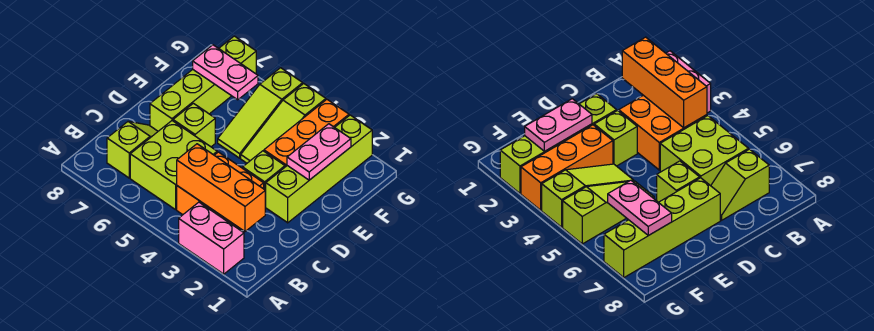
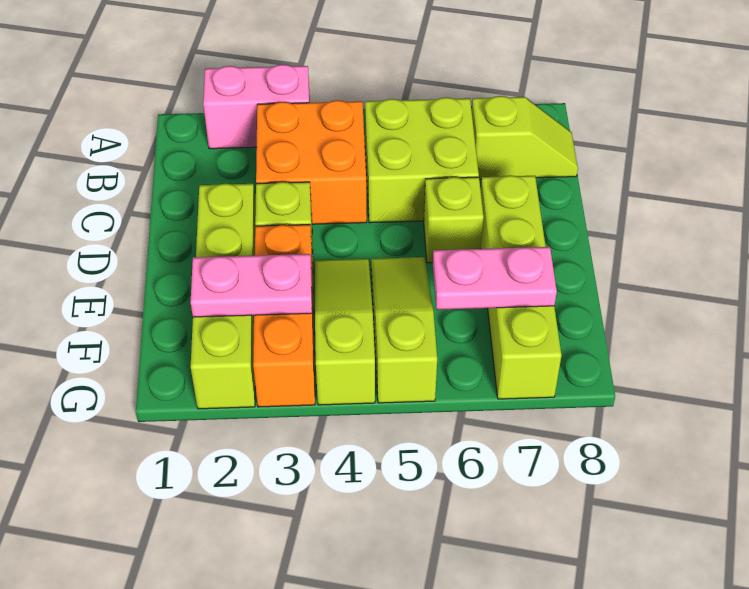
orange brick B2:B4 level 2 -> none
lime slope B7:C7 level 1 top B -> lime slope B7:B8 level 1 top 7
pink plate E2:F2 level 2 -> pink plate F2:F3 level 2

